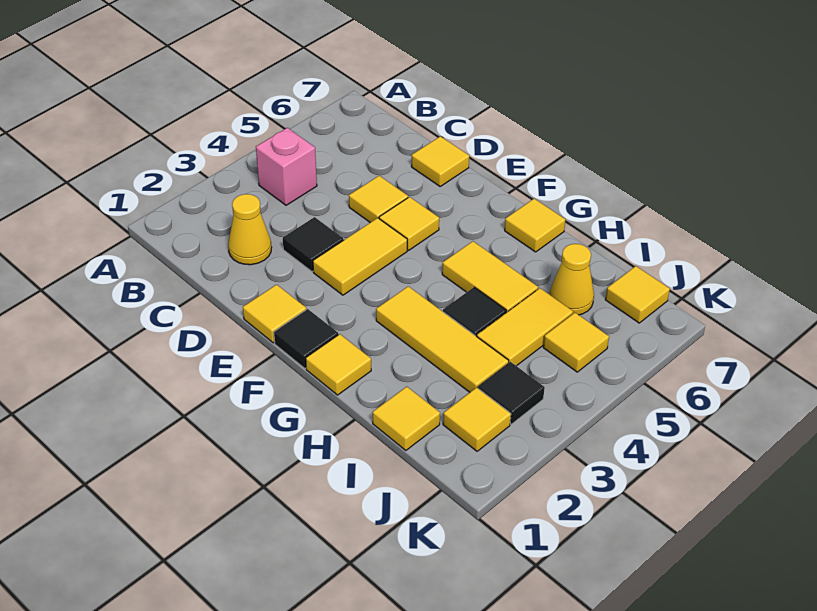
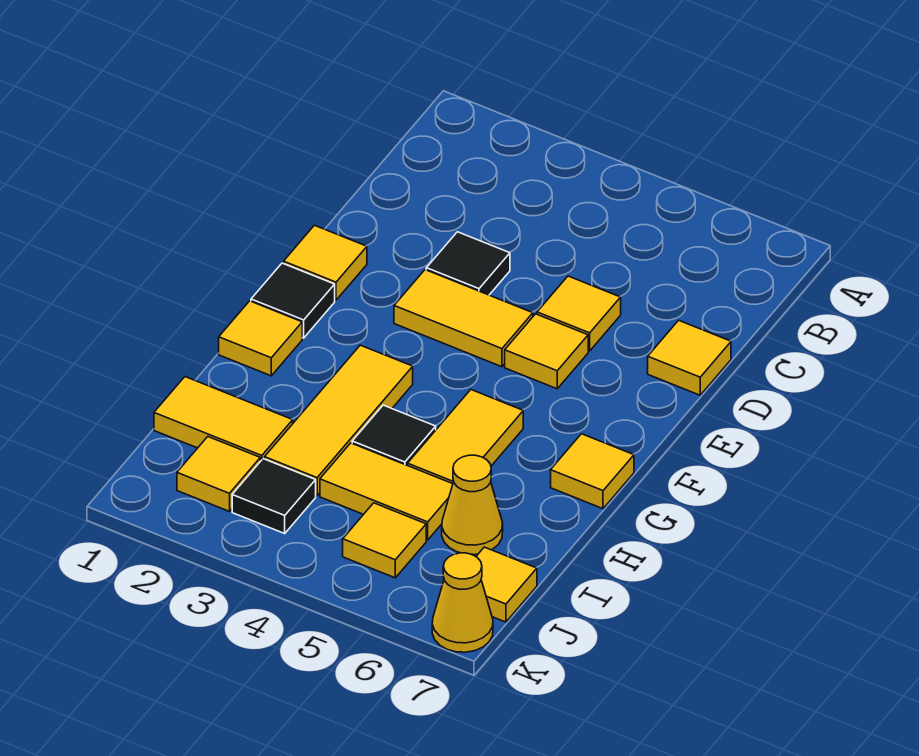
pink brick B4 level 1 -> none
yellow cone C2 level 1 -> yellow cone K7 level 1
yellow tile I1 level 1 -> yellow tile I1:I2 level 1

